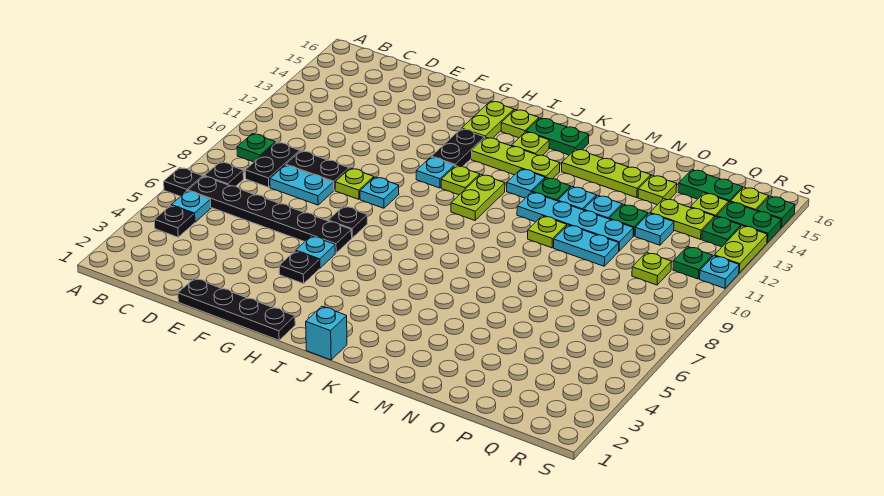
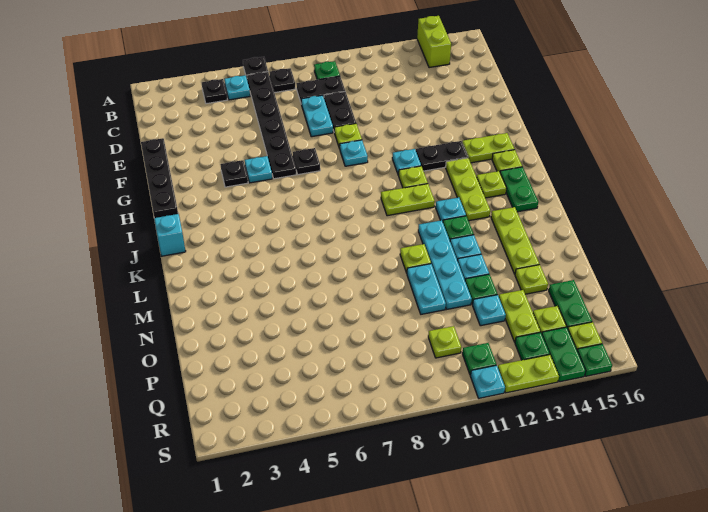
none -> lime brick A14:B14 level 1

